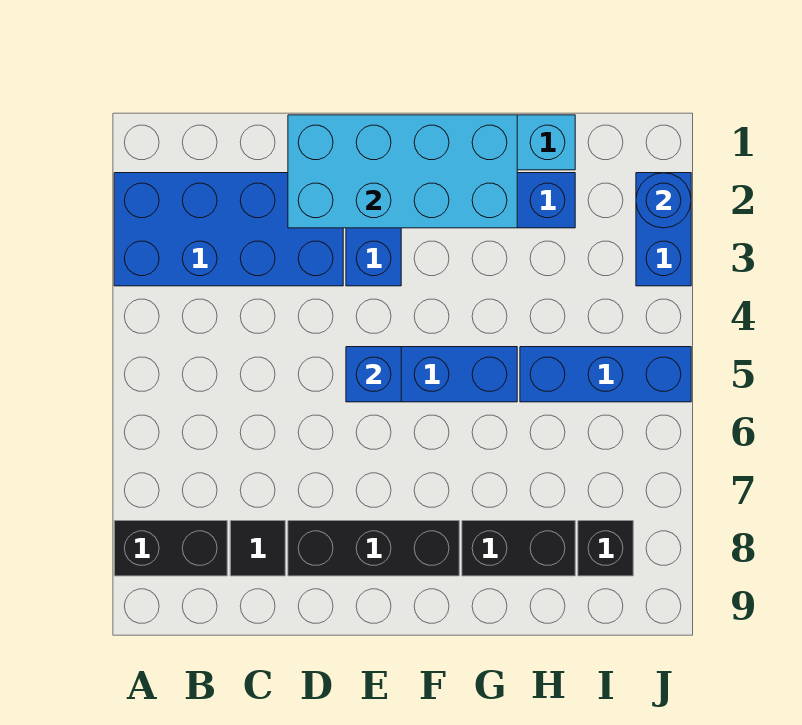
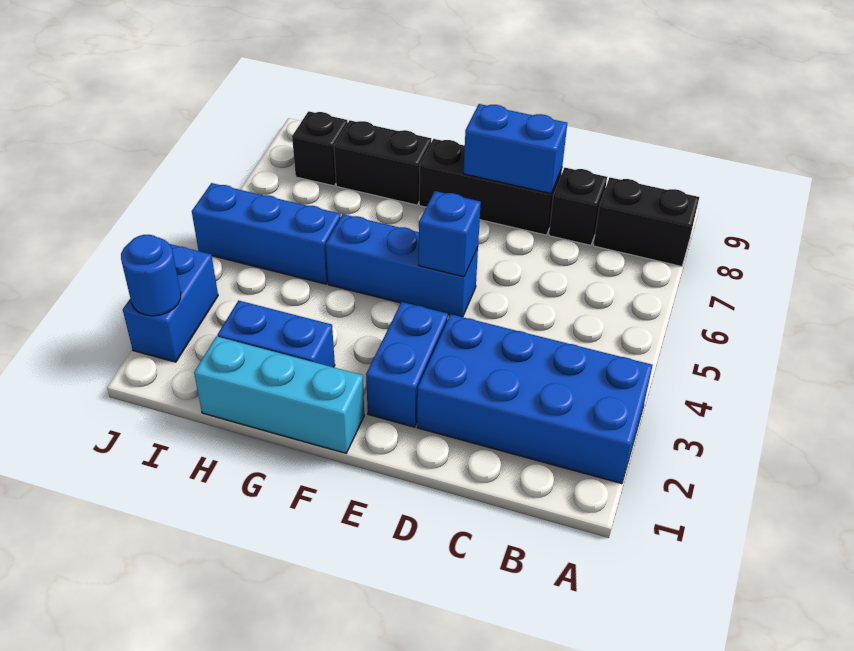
black tile C8 level 1 -> black brick C8 level 1
cyan brick D1:G2 level 2 -> none
none -> blue brick D8:E8 level 2

